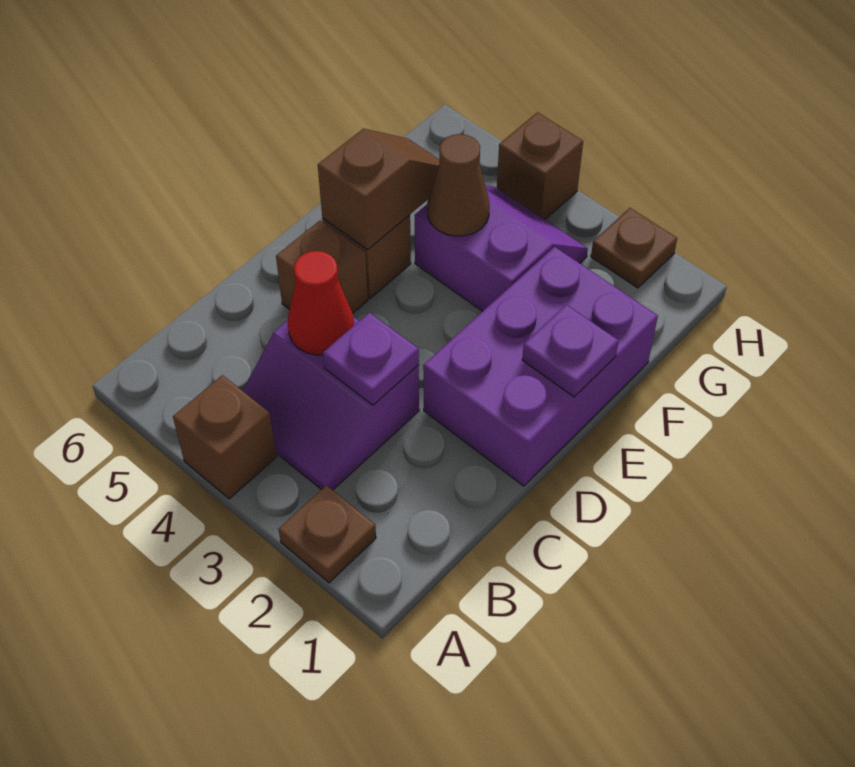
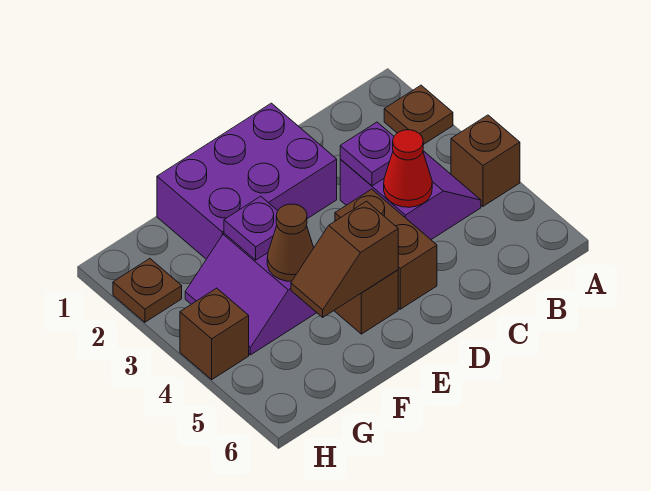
brown brick D5 level 1 -> brown brick D4:D5 level 1
purple plate E1 level 2 -> purple plate F3 level 2

